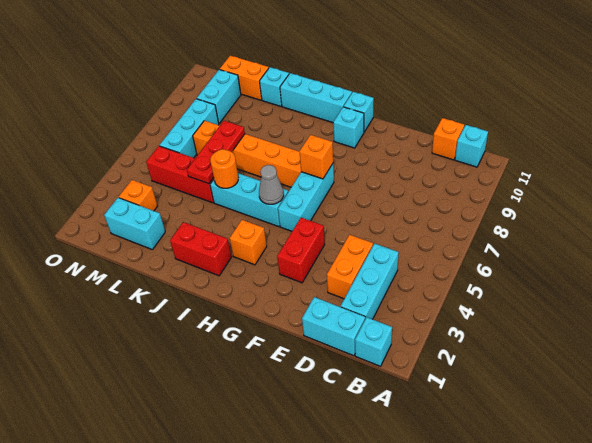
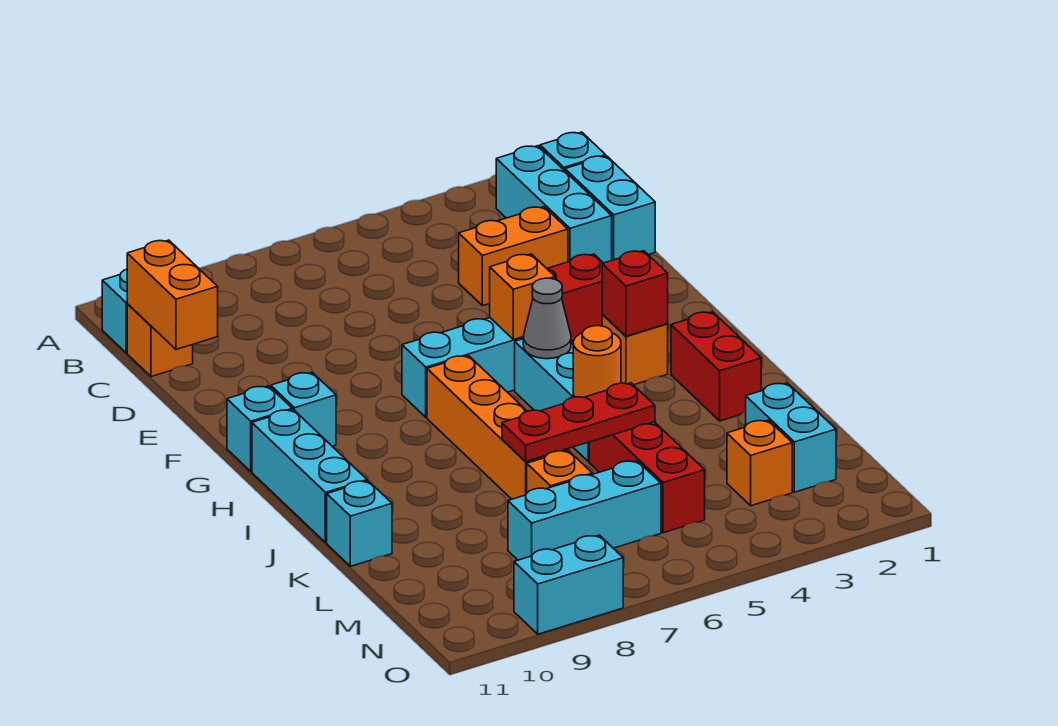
cyan brick C2:C4 level 1 -> cyan brick B2:D2 level 1
orange brick G7 level 2 -> orange brick G5 level 2
none -> red brick H3 level 2
orange brick L11:M11 level 1 -> orange brick C11:D11 level 2
cyan brick M9:M10 level 1 -> cyan brick O8:O9 level 1

